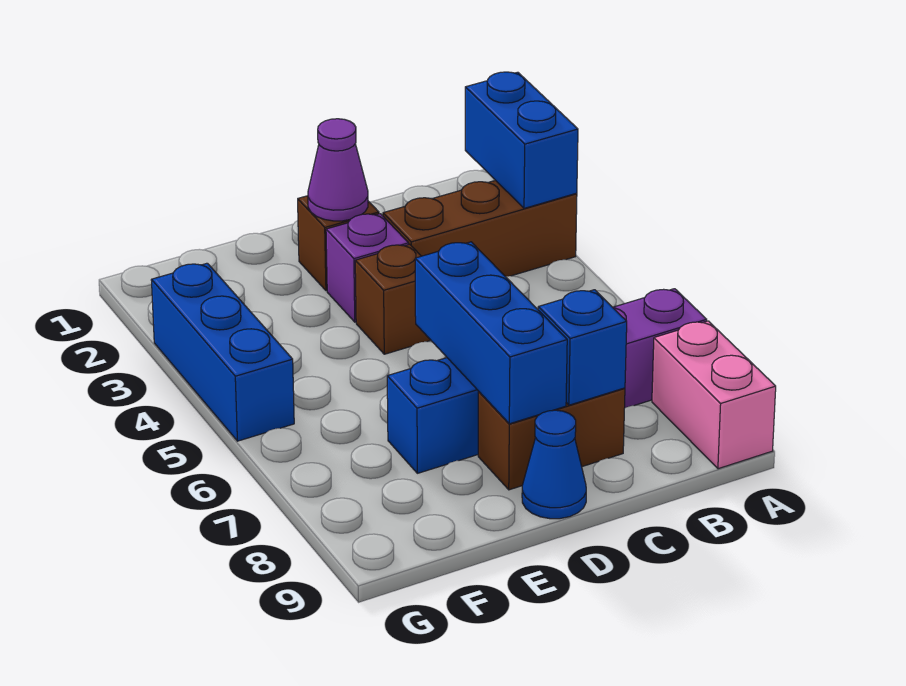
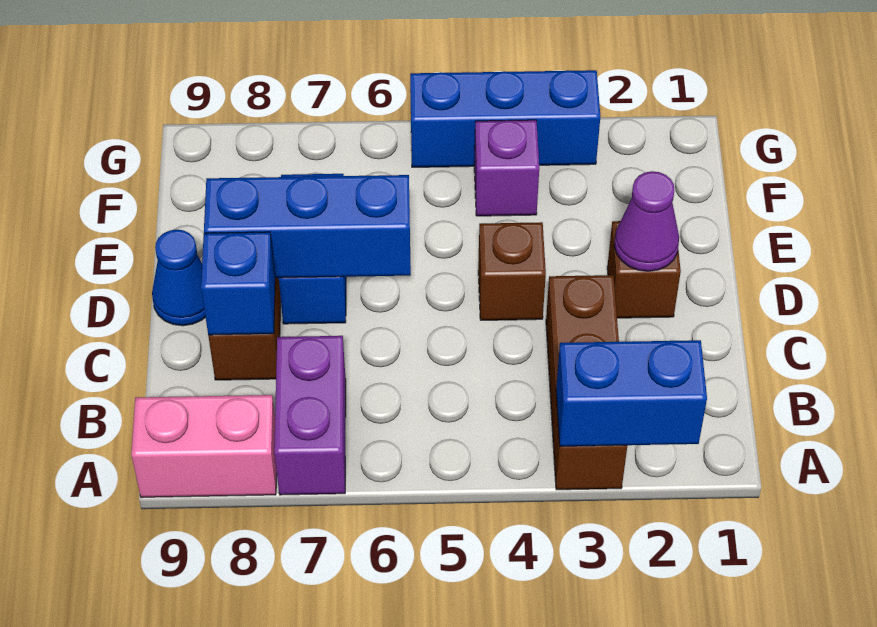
purple brick D3 level 1 -> purple brick F4 level 1

